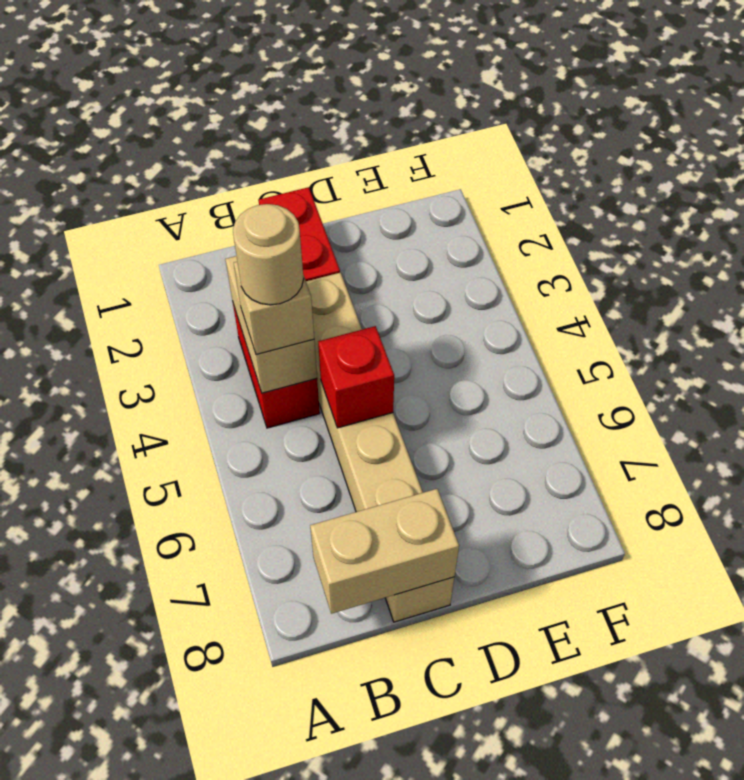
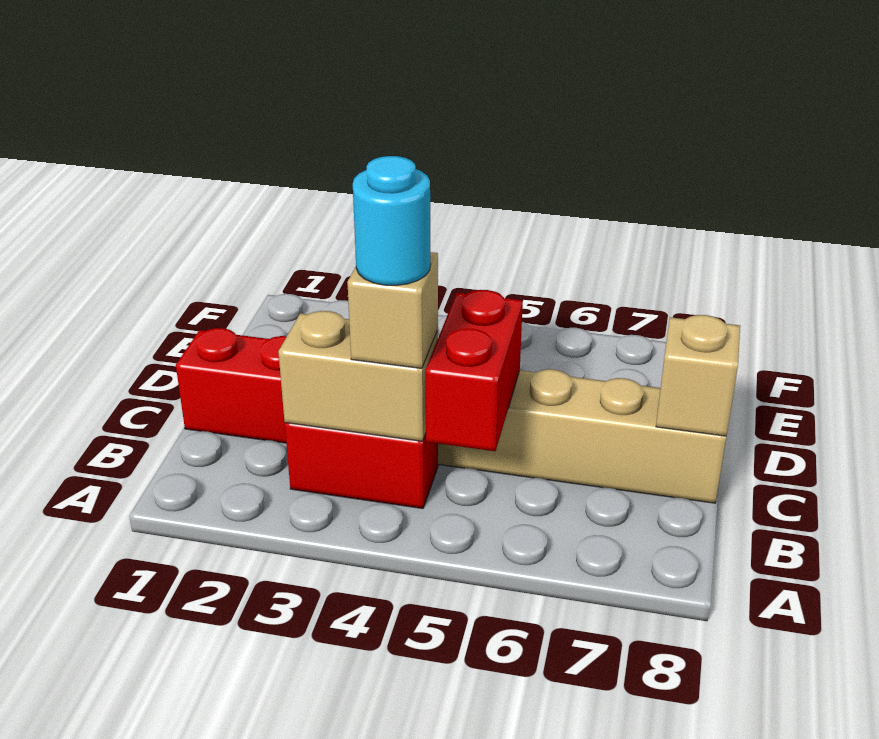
tan round brick B4 level 4 -> cyan round brick B4 level 4
tan brick B8:C8 level 2 -> tan brick C8 level 2
red brick C5 level 2 -> red brick B5:C5 level 2

